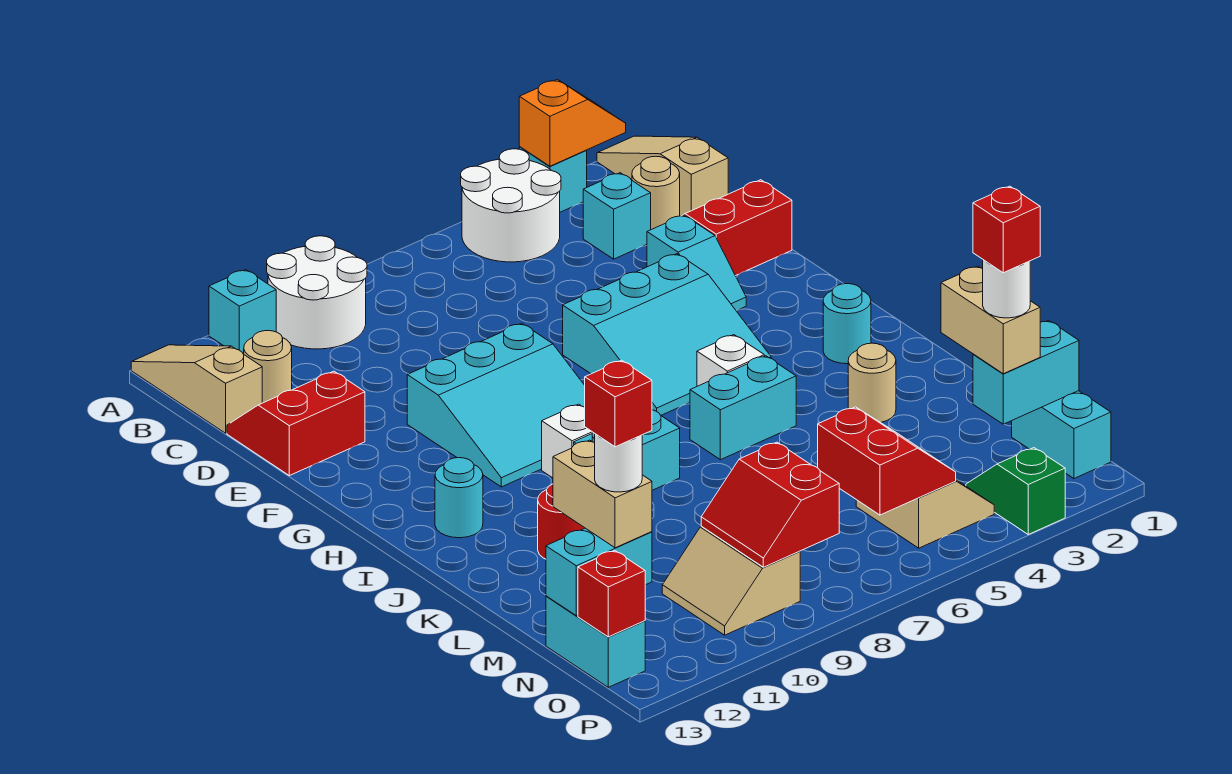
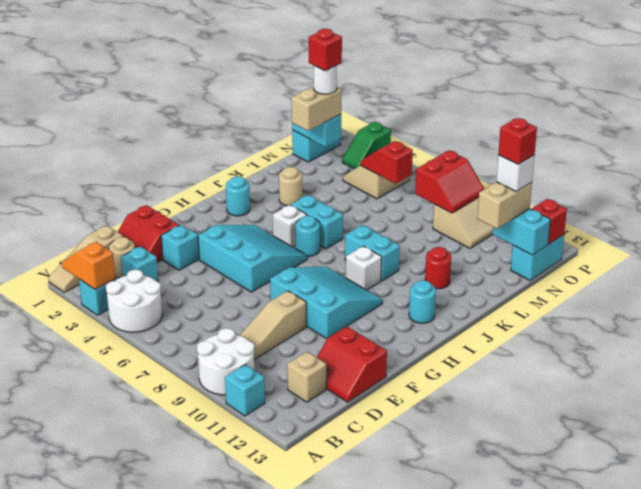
tan slope A13:C13 level 1 top C -> tan slope C9:E9 level 1 top E
tan round brick C12 level 1 -> tan brick C12 level 1
none -> cyan round brick I6 level 1
red slope N5:O6 level 2 top 6 -> red slope N5:N6 level 2 top 6
white round brick N12 level 4 -> white brick N12 level 4

